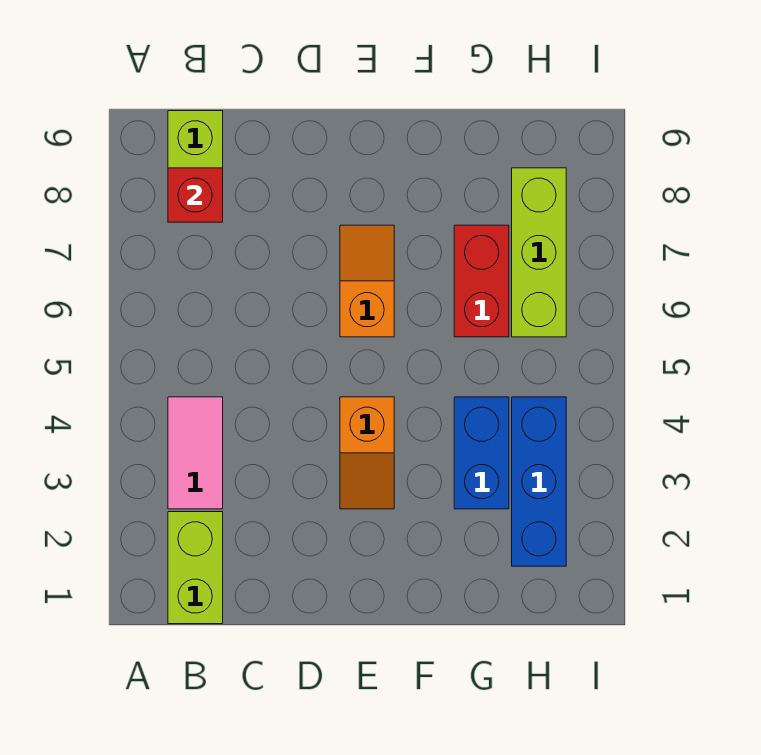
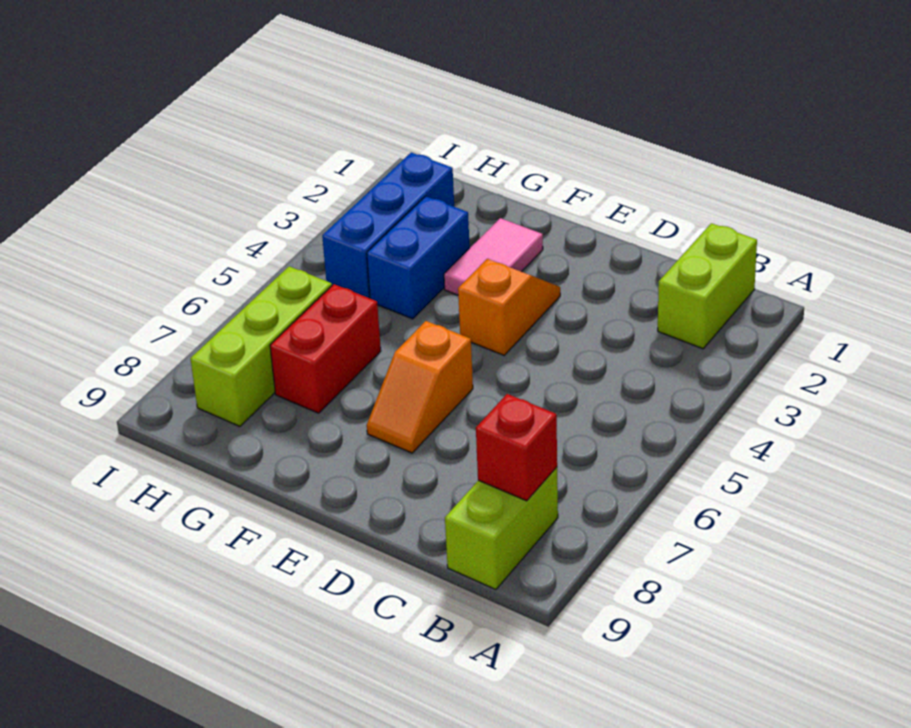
pink tile B3:B4 level 1 -> pink tile F2:F3 level 1

